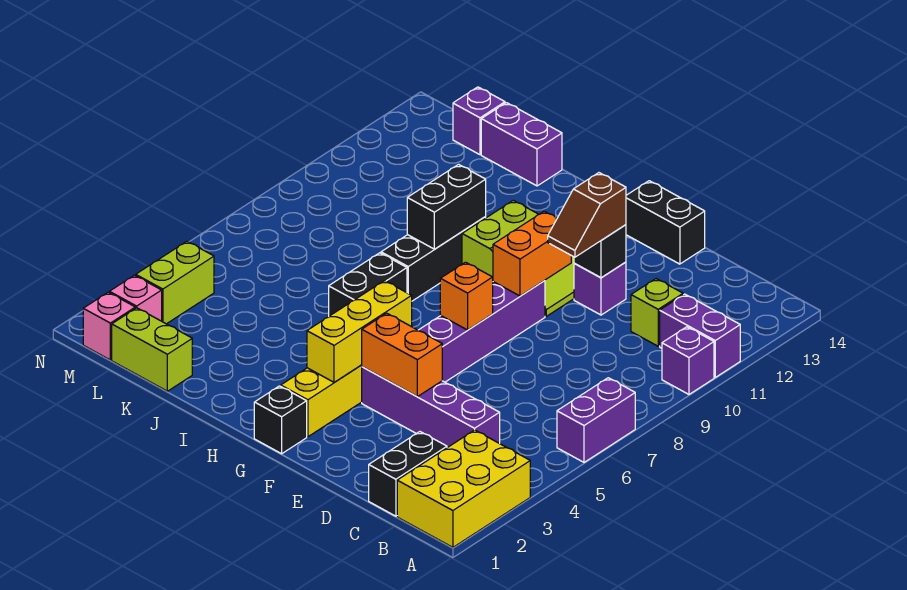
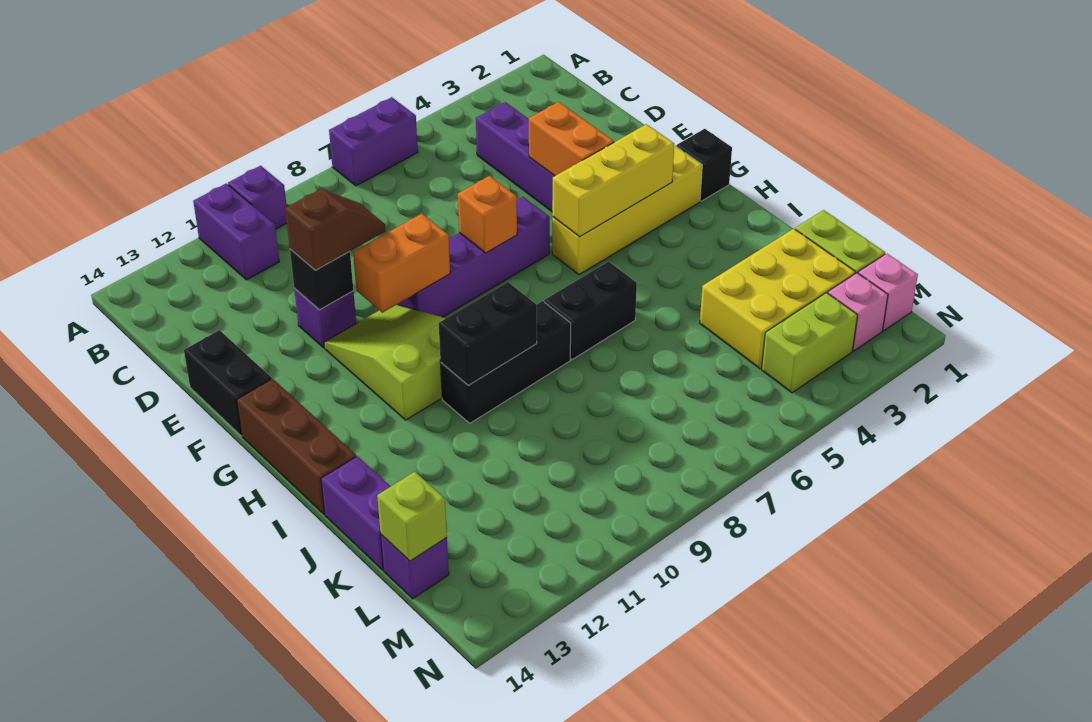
yellow brick A1:B3 level 1 -> yellow brick K2:L4 level 1
black brick C1:C2 level 1 -> none
lime brick C11 level 1 -> lime brick L14 level 2
none -> brown brick G14:I14 level 1

